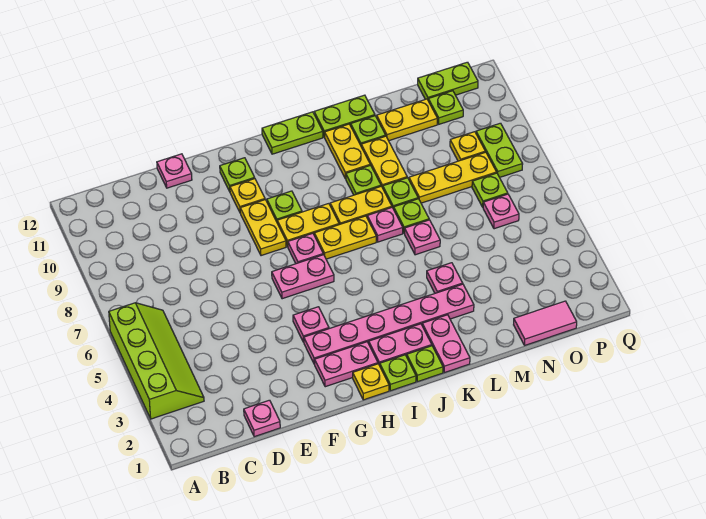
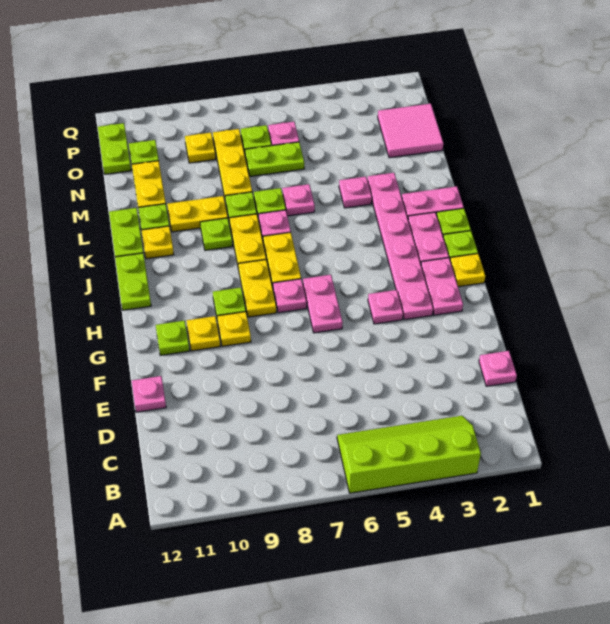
yellow plate G8:G9 level 1 -> yellow plate G9 level 1
yellow plate K10:K11 level 1 -> yellow plate K11 level 1
pink tile N1:O1 level 1 -> pink tile N1:O2 level 1
lime plate P8:P9 level 1 -> lime plate N6:N7 level 1

